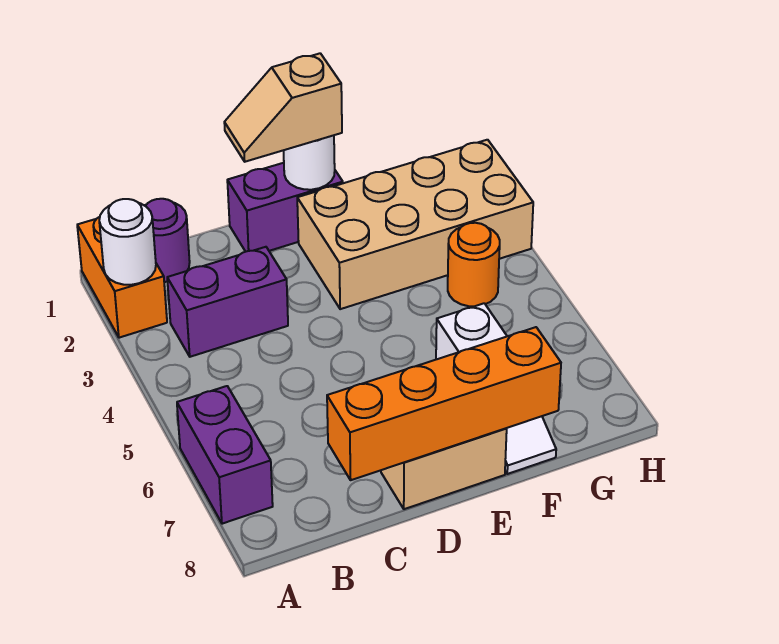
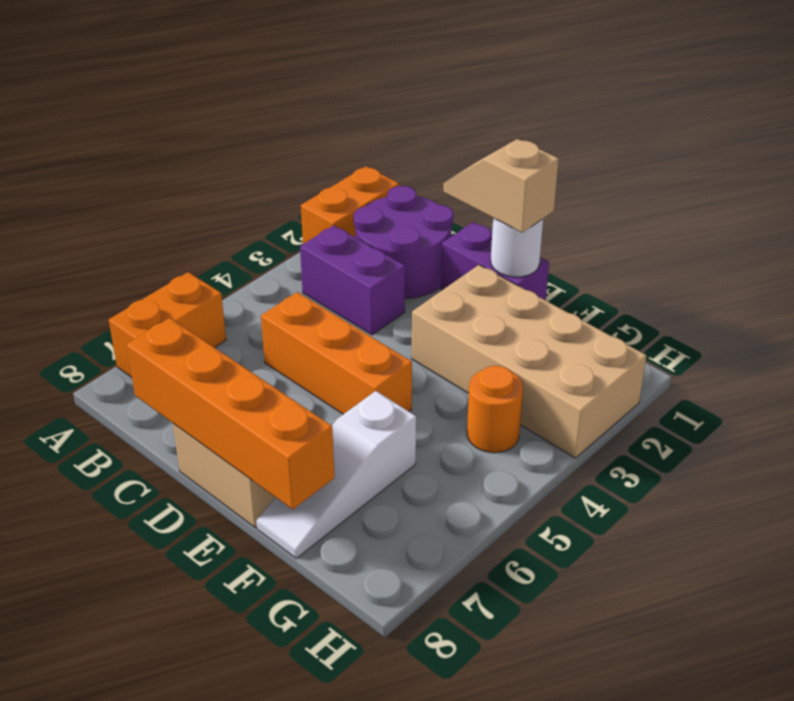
white round brick A2 level 2 -> none
purple brick A6:A7 level 1 -> orange brick A6:A7 level 1
purple round brick B1 level 1 -> purple round brick B1:C2 level 1
none -> orange brick C5:E5 level 1

